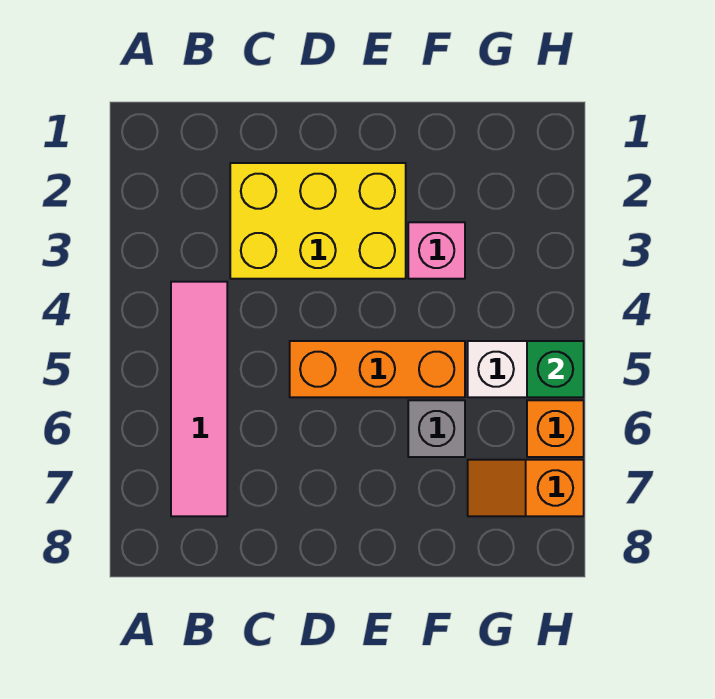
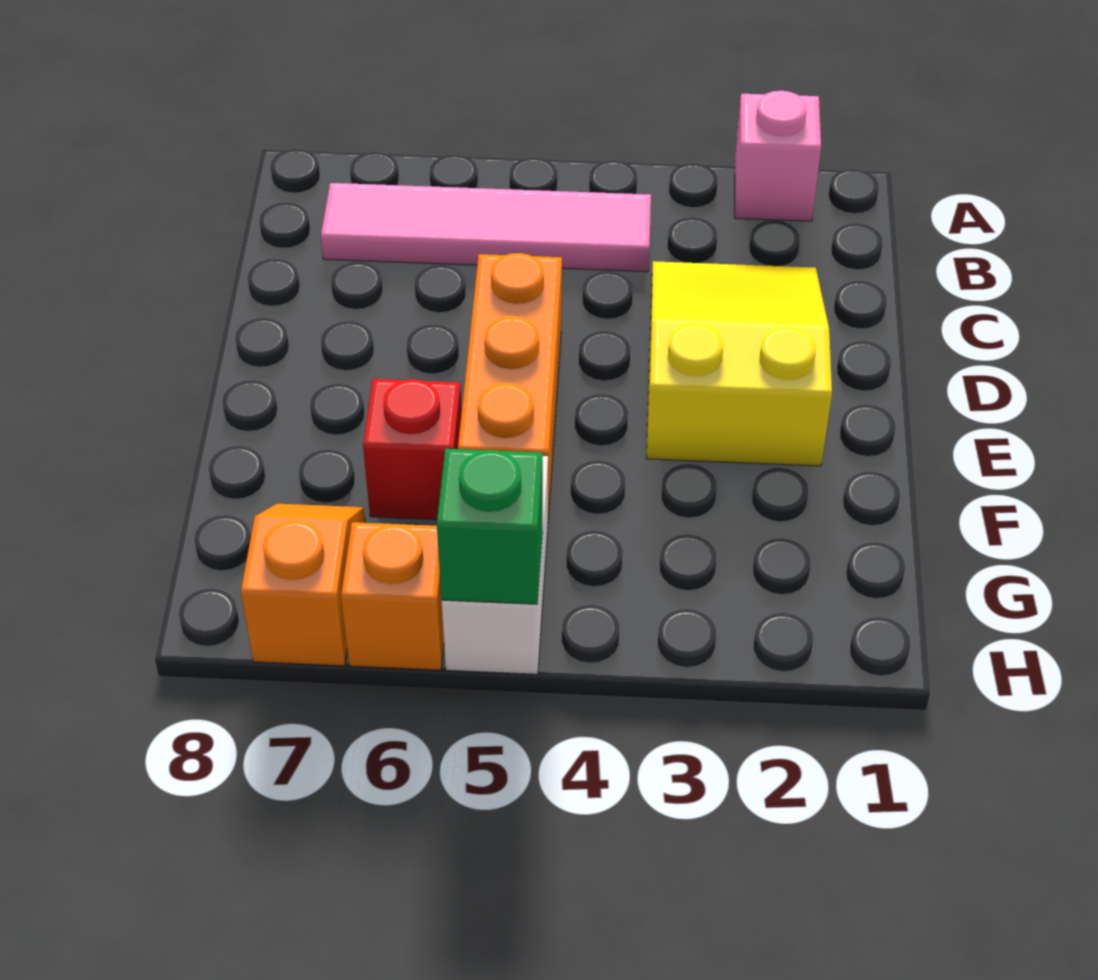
yellow brick C2:E3 level 1 -> yellow slope C2:E3 level 1 top E
pink brick F3 level 1 -> pink brick A2 level 1
grey brick F6 level 1 -> red brick F6 level 1

